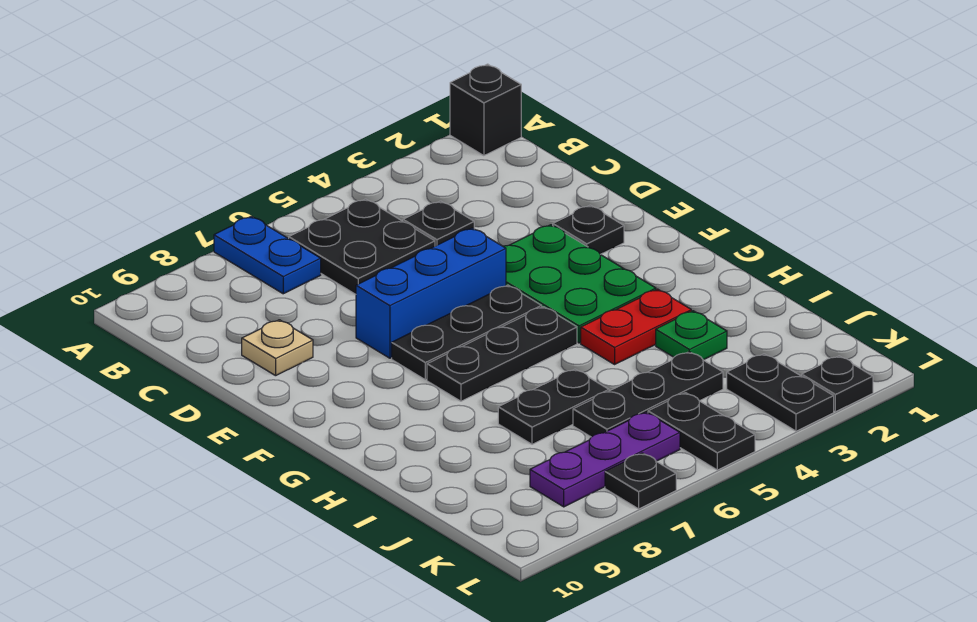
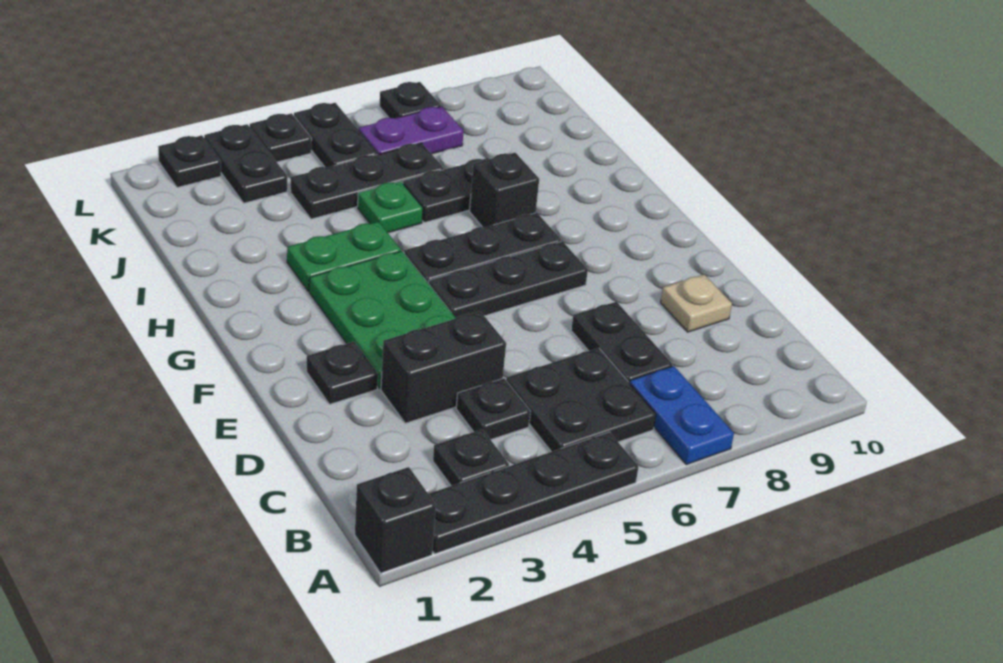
none -> black plate A2:A5 level 1
none -> black plate B3 level 1
none -> black plate C7:D7 level 1
none -> black brick D3:D4 level 1
blue brick E5:E7 level 1 -> none
red plate H3:H4 level 1 -> green plate H3:H4 level 1
none -> black brick H7 level 1
green plate I3 level 1 -> green plate I5 level 1
purple plate K6:K8 level 1 -> purple plate K6:K7 level 1
none -> black plate L4 level 1

